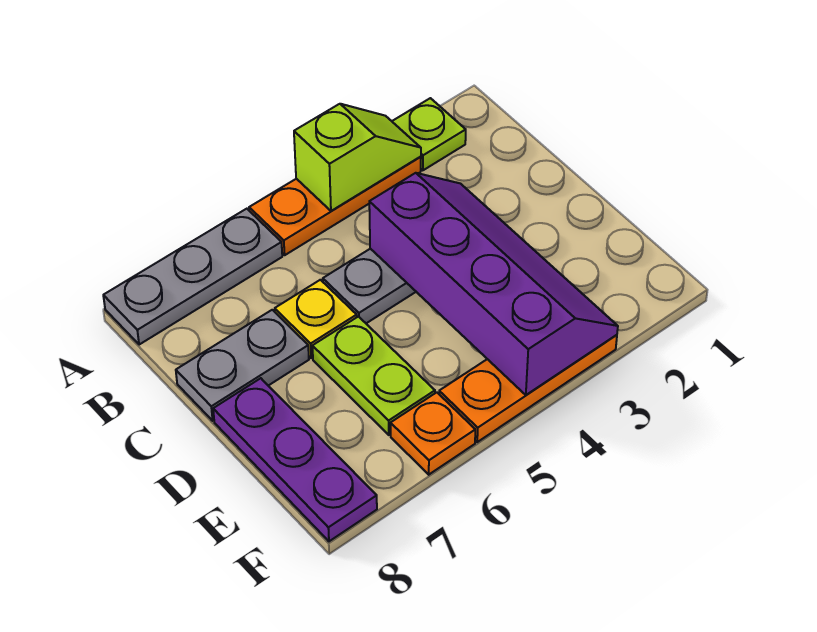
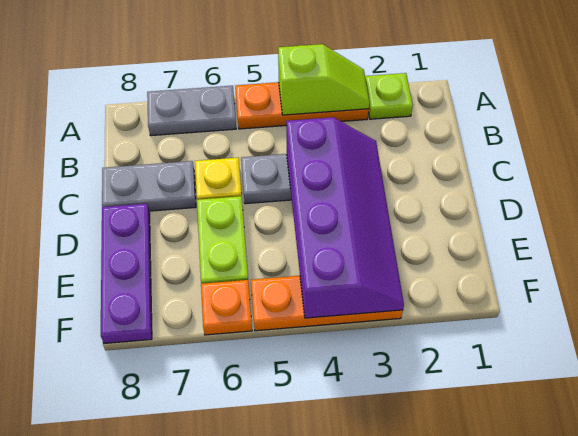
grey plate A6:A8 level 1 -> grey plate A6:A7 level 1

